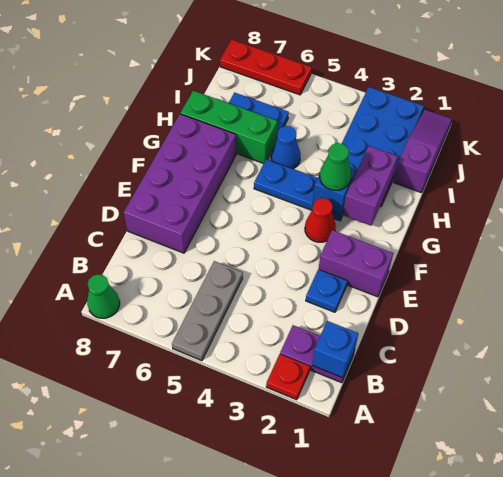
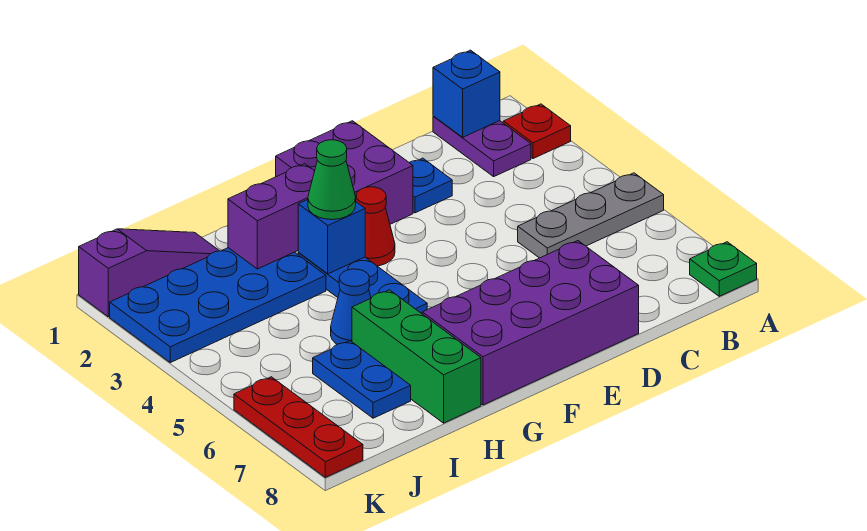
green cone A8 level 1 -> green plate A8 level 1
purple brick E1:E2 level 1 -> purple brick E1:F2 level 1
purple slope I1:K1 level 1 top I -> purple slope I1:K1 level 1 top K

